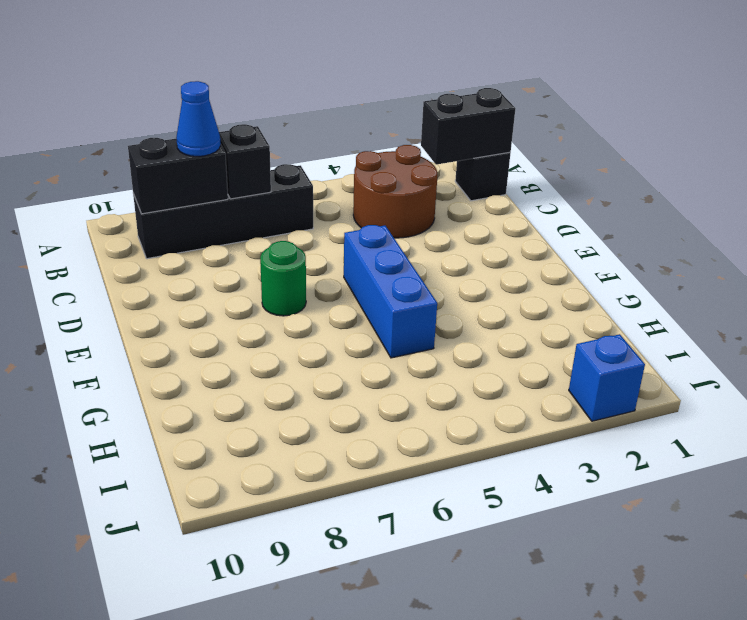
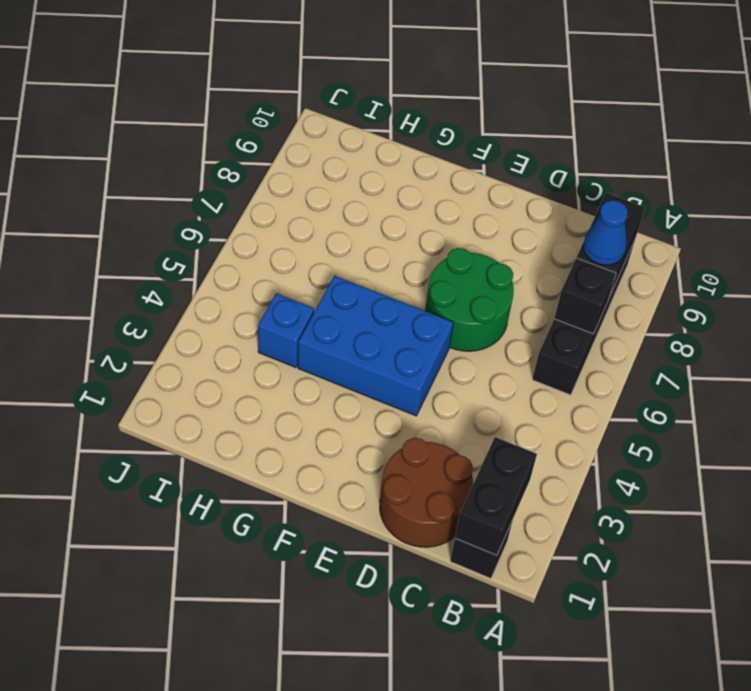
brown round brick B3:C4 level 1 -> brown round brick C1:D2 level 1
blue brick E5:G5 level 1 -> blue brick E4:G5 level 1
green round brick E7 level 1 -> green round brick D6:E7 level 1
blue brick J2 level 1 -> blue brick H4 level 1

